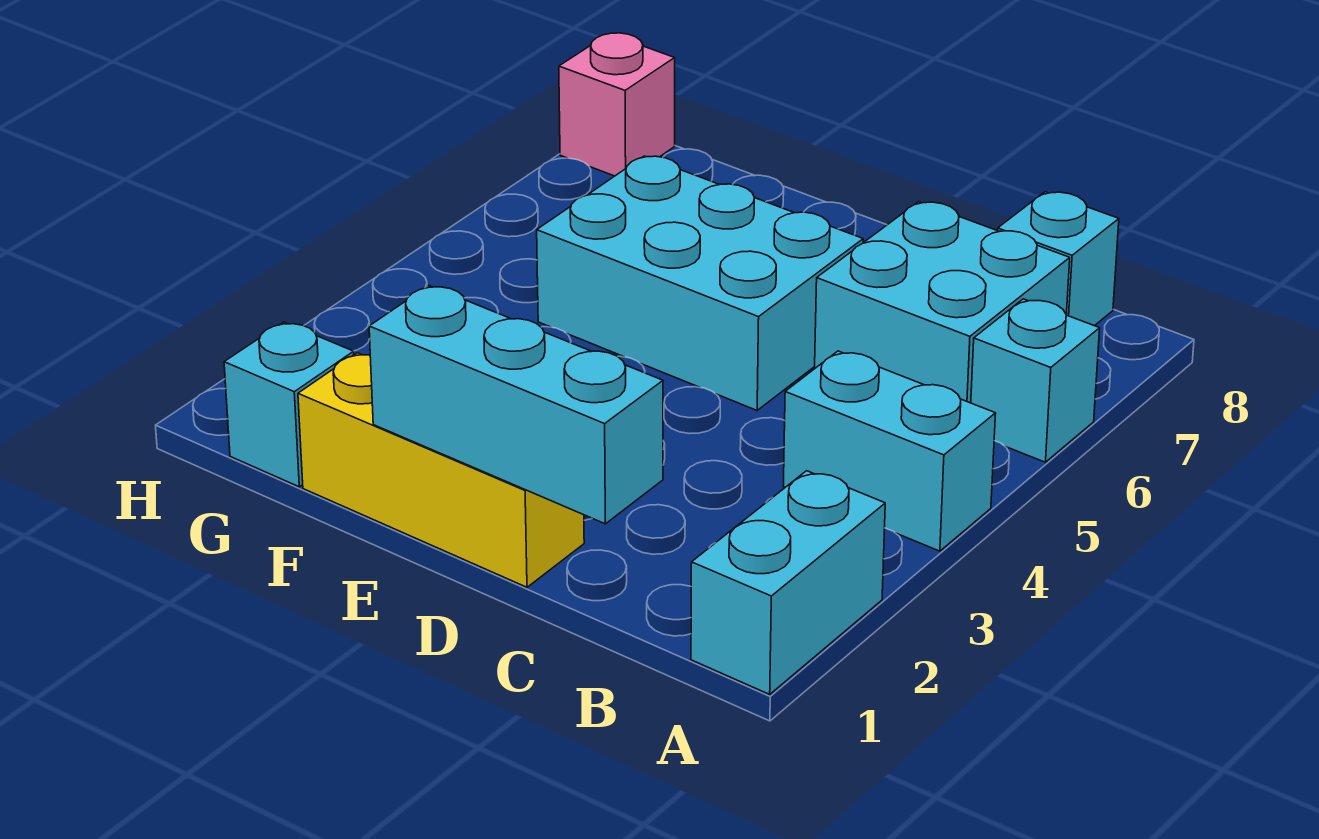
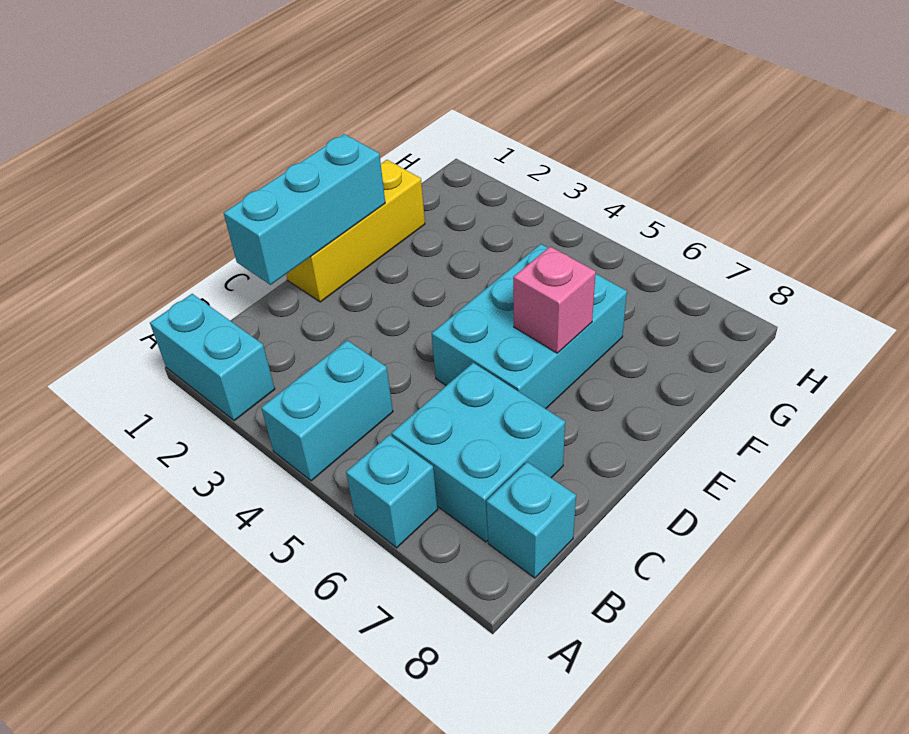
cyan brick G1 level 1 -> none
pink brick H8 level 1 -> pink brick E6 level 2

